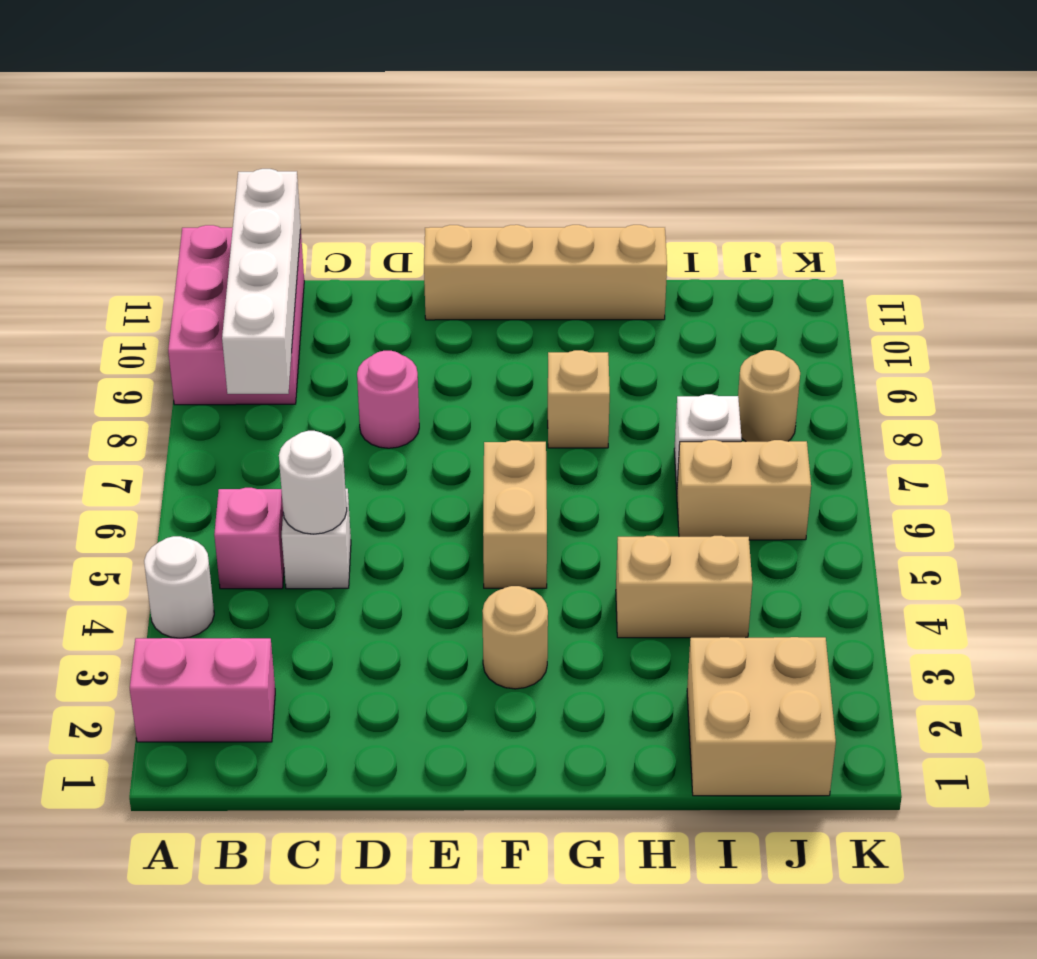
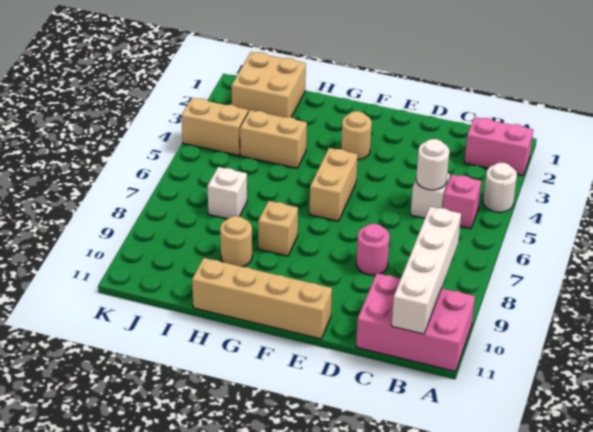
pink brick A9:B11 level 1 -> pink brick A10:C11 level 1
tan brick I6:J6 level 1 -> tan brick J4:K4 level 1
tan round brick J8 level 1 -> tan round brick H9 level 1

